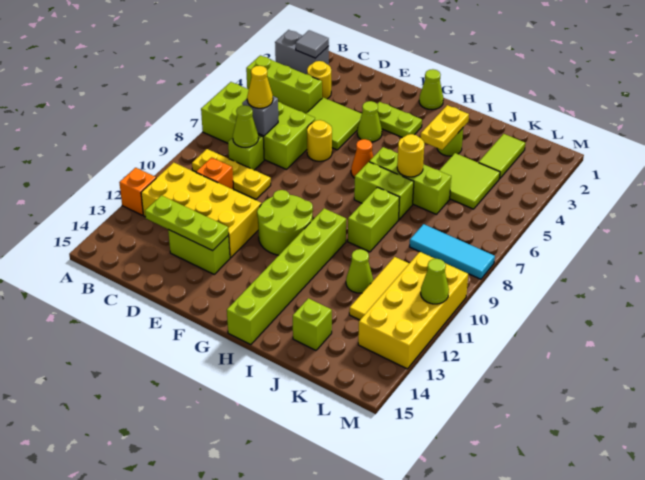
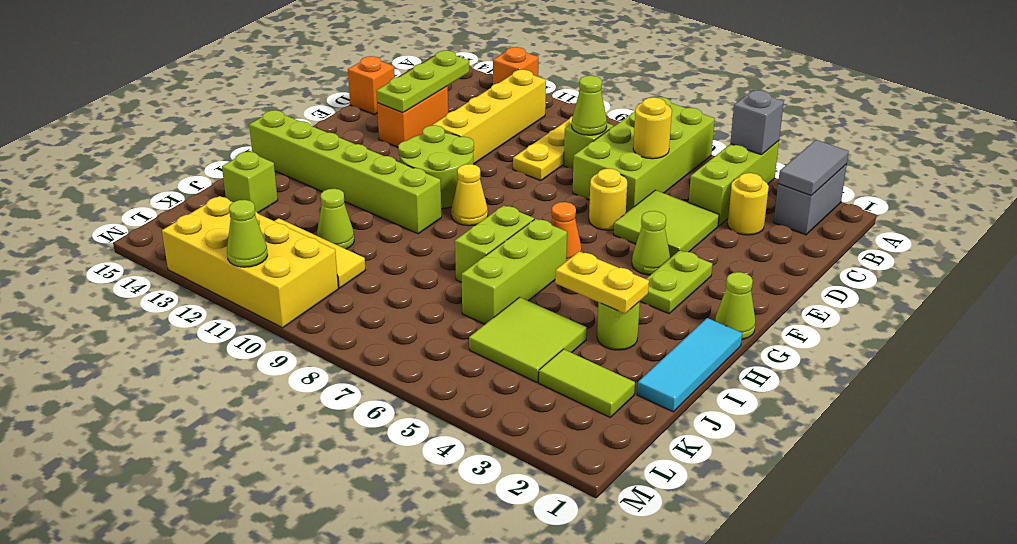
grey tile B2 level 2 -> grey tile A2:B2 level 2
yellow brick B11:E12 level 1 -> yellow brick B11:E11 level 1
grey brick C7 level 2 -> grey brick A4 level 2
yellow cone C7 level 3 -> yellow cone G9 level 1
orange brick C10 level 1 -> orange brick D15 level 1
lime brick D13:E13 level 1 -> orange brick D13:E13 level 1
yellow round brick I6 level 2 -> yellow round brick C6 level 2
lime brick I8:I9 level 1 -> none
cyan tile K8:M8 level 1 -> cyan tile H1:J1 level 1

